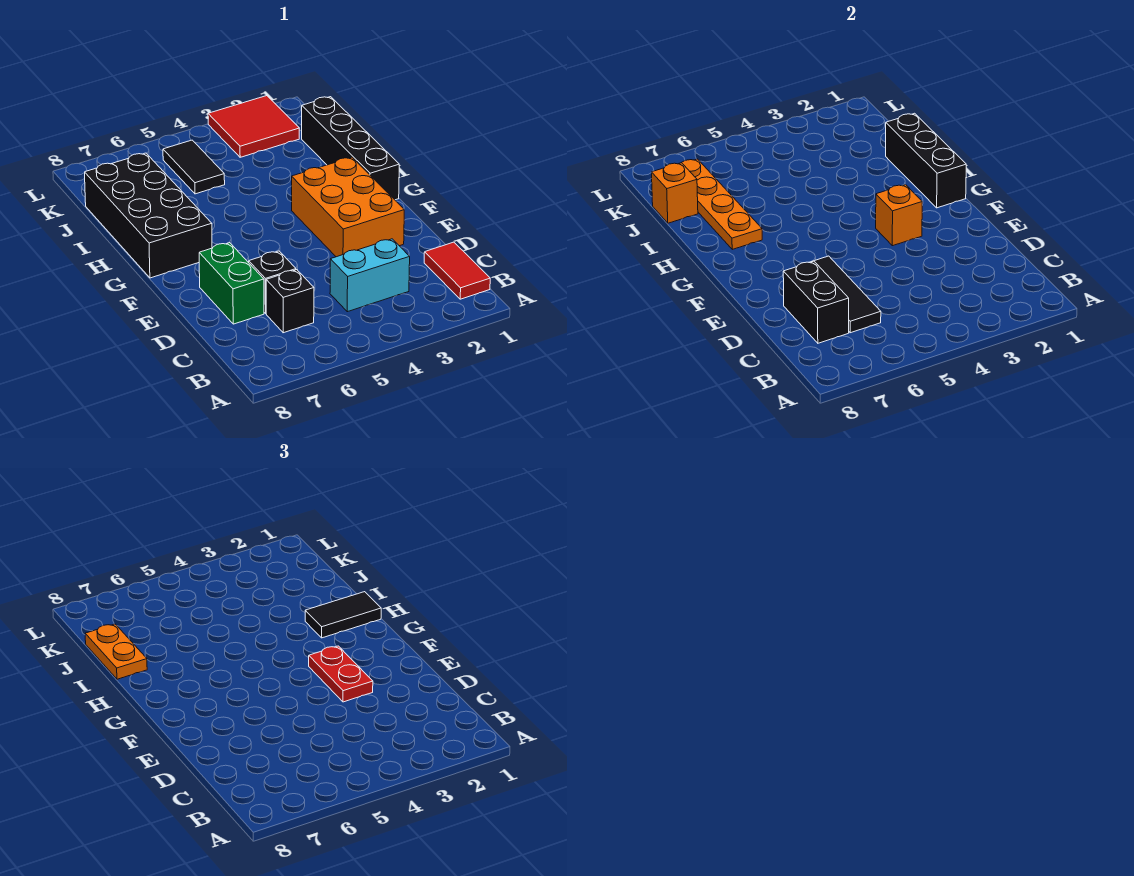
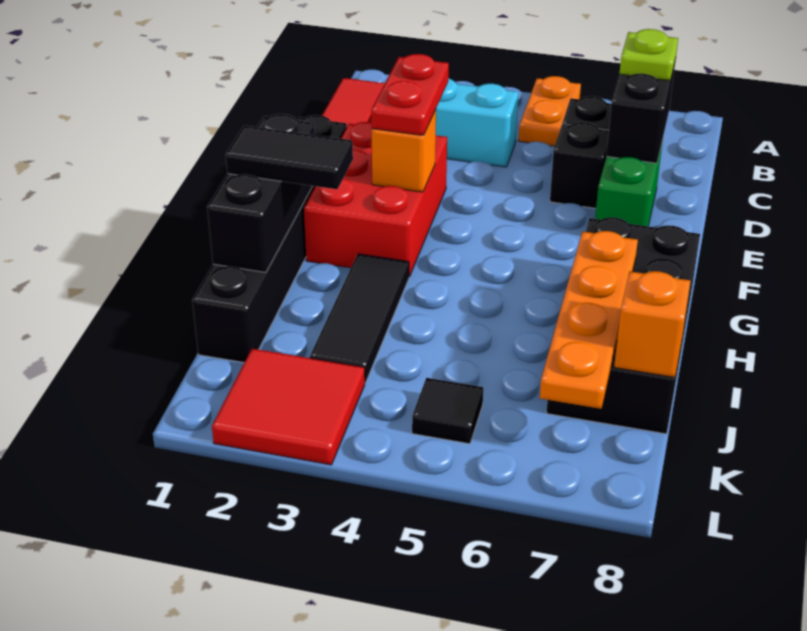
black tile C6:E6 level 2 -> black tile H3:J3 level 1
none -> lime plate C7 level 3
orange brick E2:G3 level 1 -> red brick E2:G3 level 1
black brick G1:J1 level 1 -> black brick E1:J1 level 1
orange plate I8:J8 level 3 -> orange plate A5:B5 level 1
black tile J5:K5 level 1 -> black tile K5 level 1

